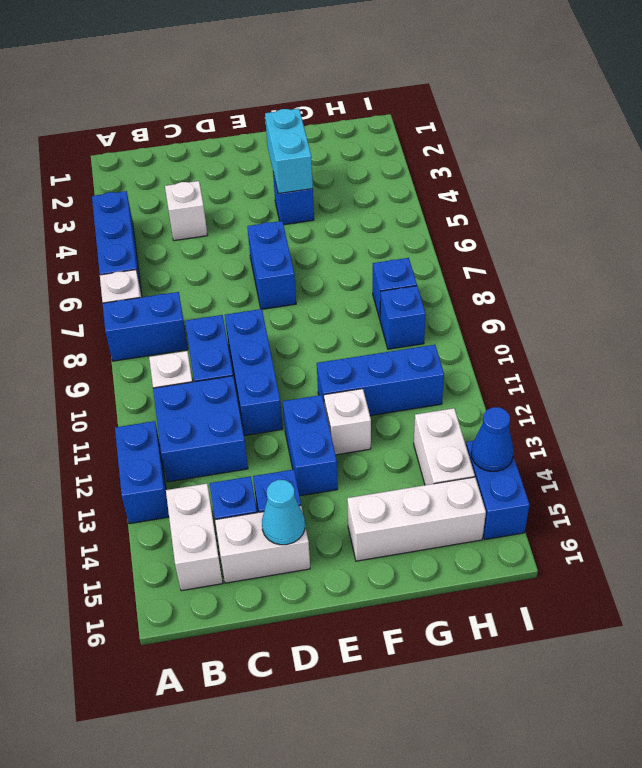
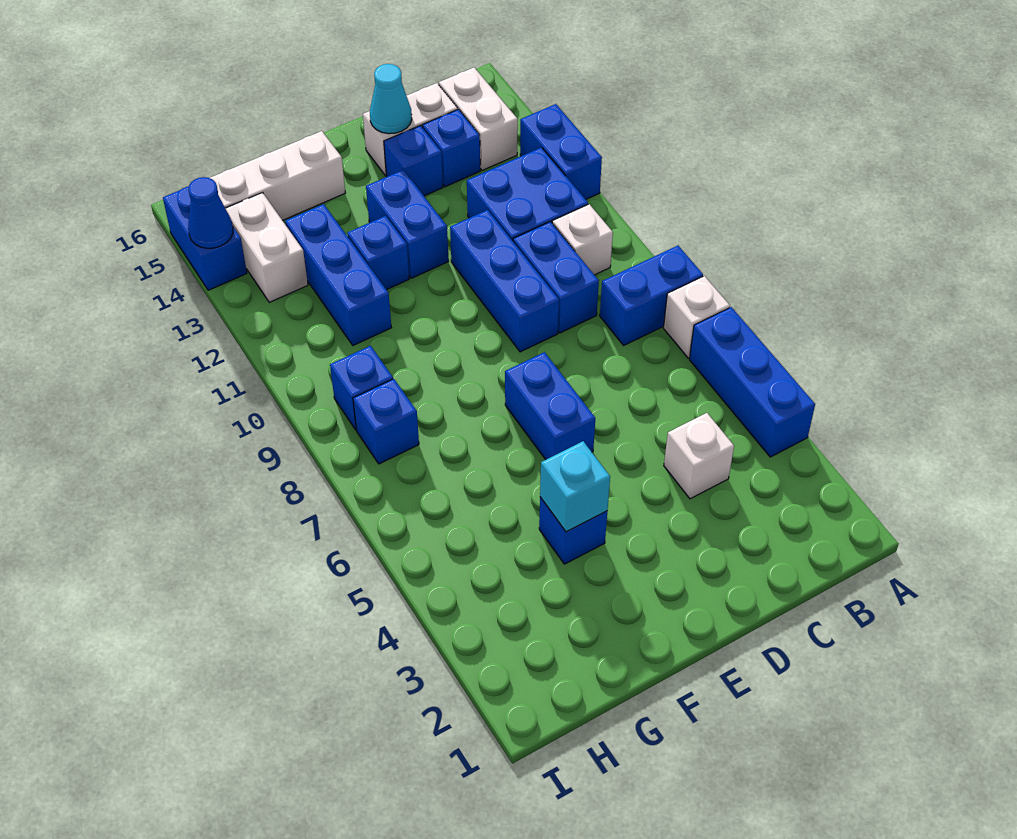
cyan brick F3:F4 level 2 -> cyan brick F4 level 2
blue brick F11:H11 level 1 -> blue brick G11:G13 level 1
white brick F12 level 1 -> blue brick F12 level 1

